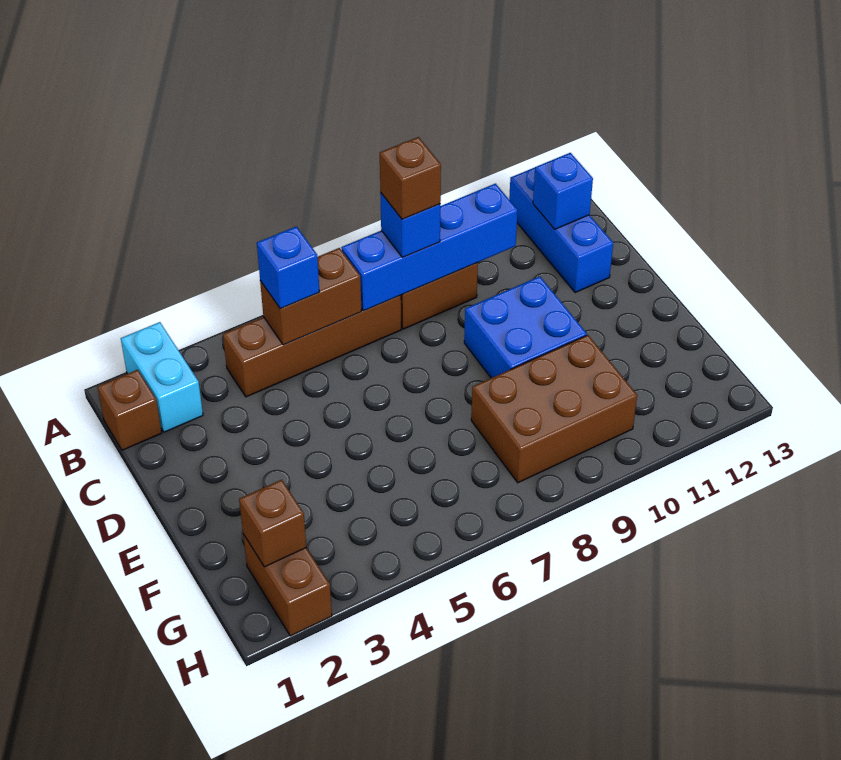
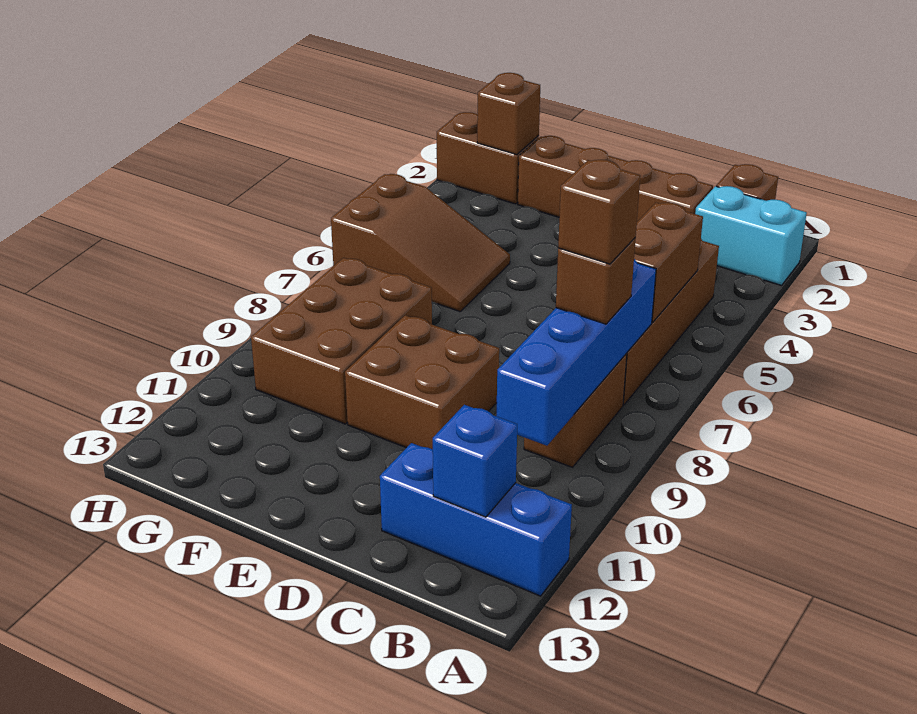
blue brick B5 level 3 -> none
blue brick B8 level 3 -> brown brick B8 level 3
none -> brown brick C2:F2 level 1
blue brick D9:E10 level 1 -> brown brick D9:E10 level 1
none -> brown slope F5:H6 level 1 top H

